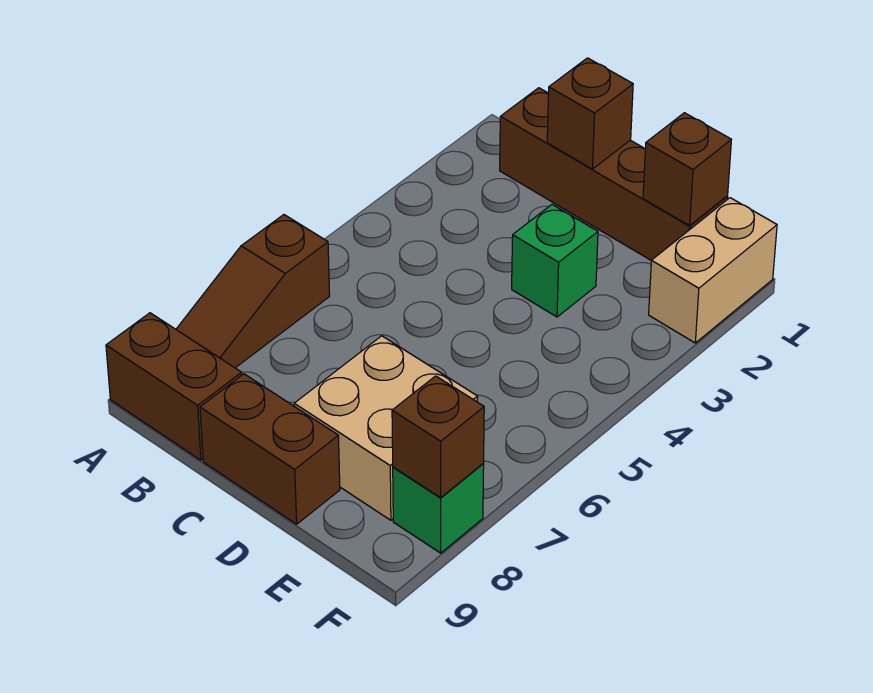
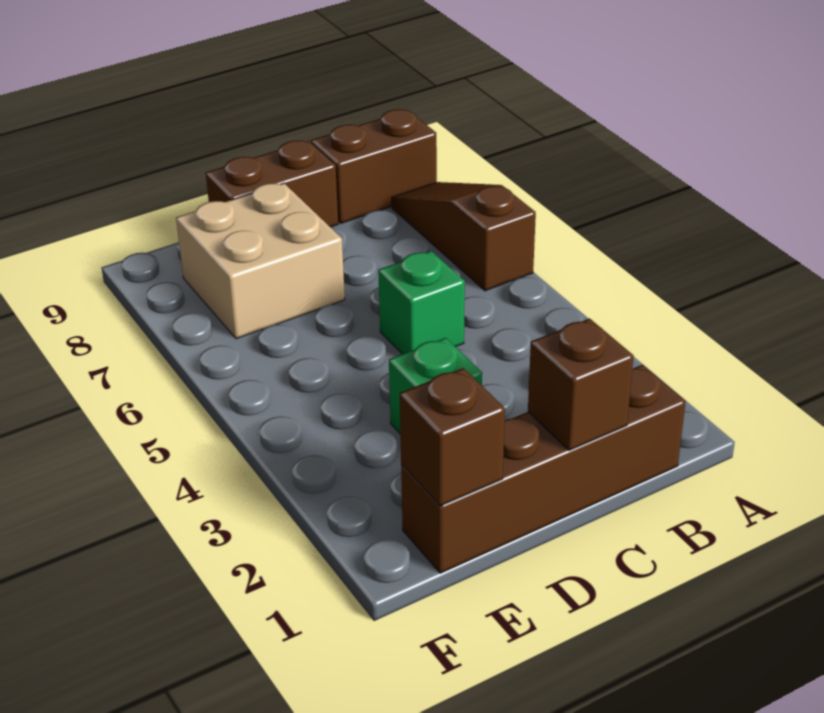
tan brick F1:F2 level 1 -> none
green brick F8 level 1 -> green brick C5 level 1
brown brick F8 level 2 -> none

